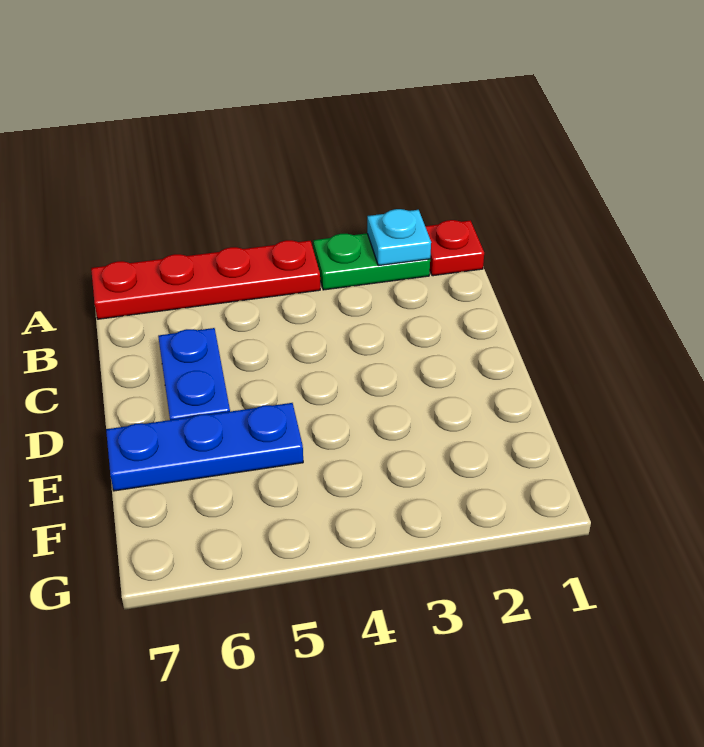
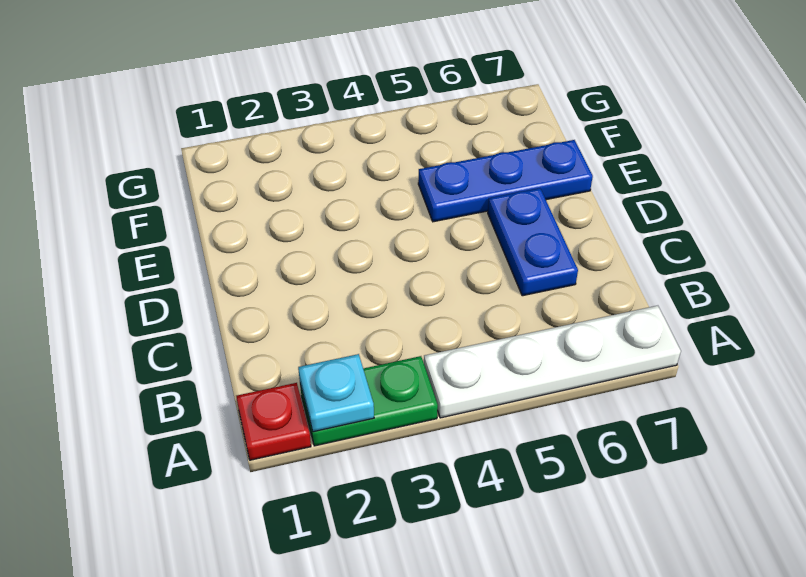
red plate A4:A7 level 1 -> white plate A4:A7 level 1

